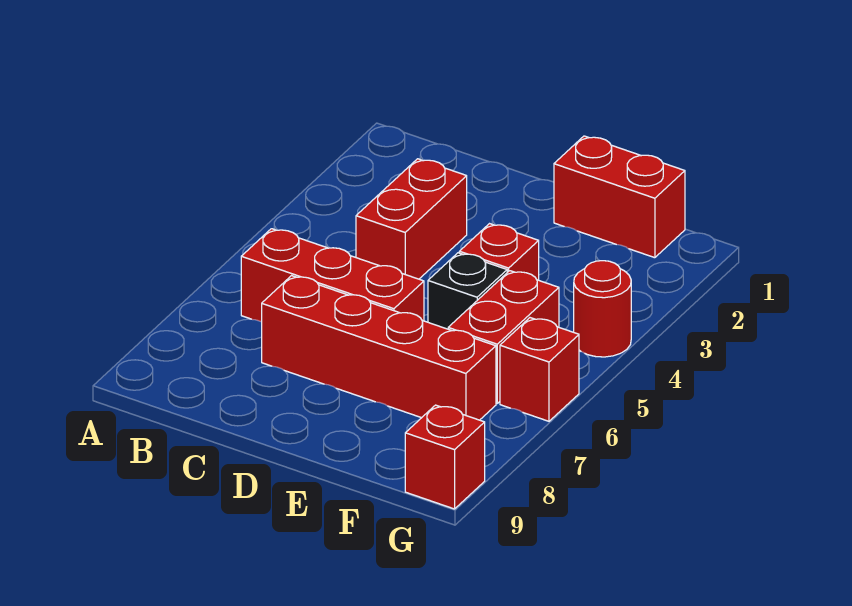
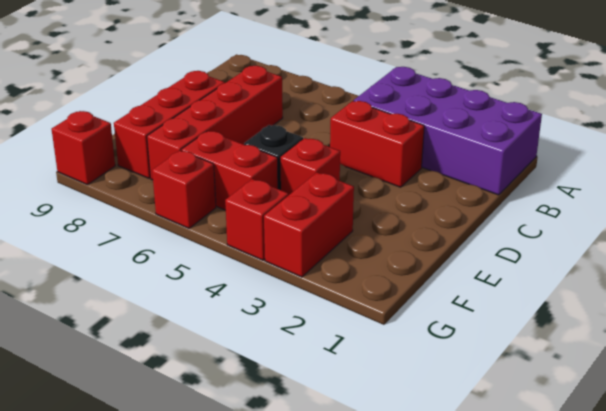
none -> purple brick A1:B4 level 1
red brick B6:D6 level 1 -> red brick D8:F8 level 1
red brick E1:F1 level 1 -> red brick F3:G3 level 1
red round brick G4 level 1 -> red brick G4 level 1

